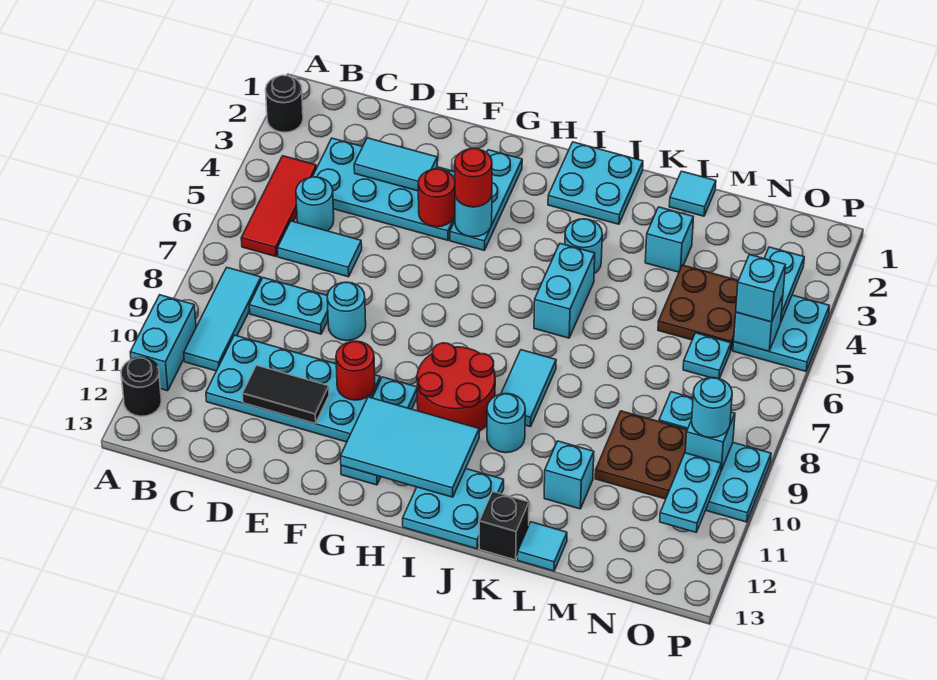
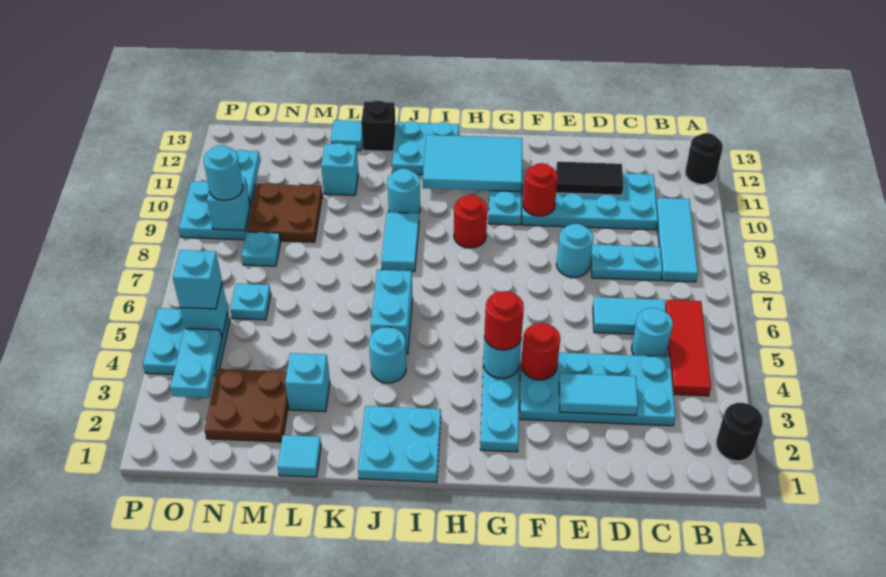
cyan brick A10:A11 level 1 -> none
red round brick H9:I10 level 1 -> red round brick H9 level 1
brown plate M4:N5 level 1 -> brown plate M2:N3 level 1

